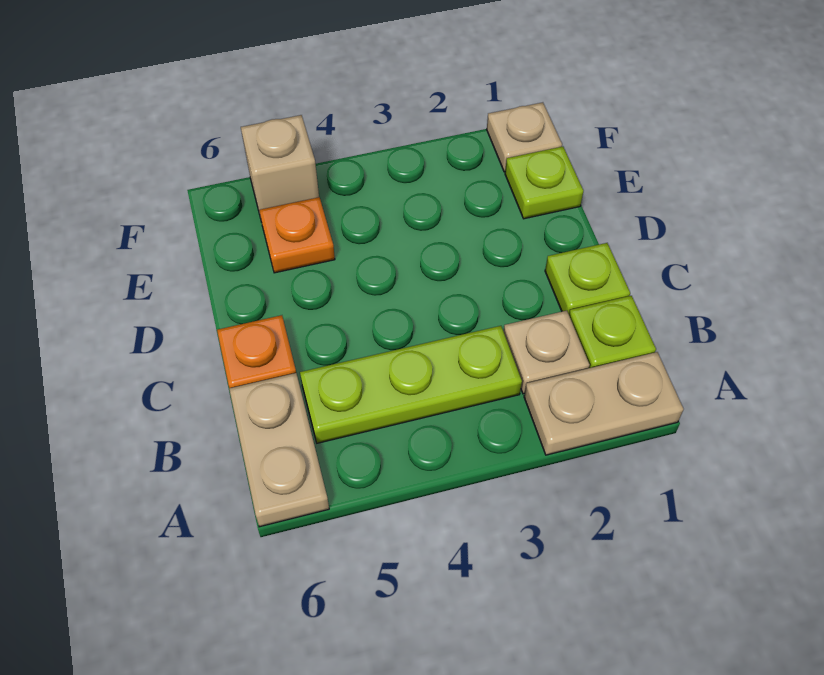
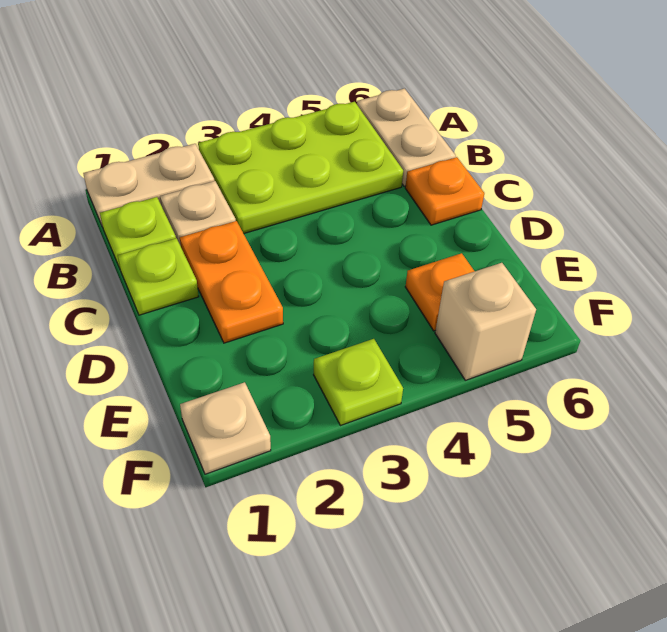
lime plate B3:B5 level 1 -> lime plate A3:B5 level 1
none -> orange plate C2:D2 level 1
lime plate E1 level 1 -> lime plate F3 level 1

